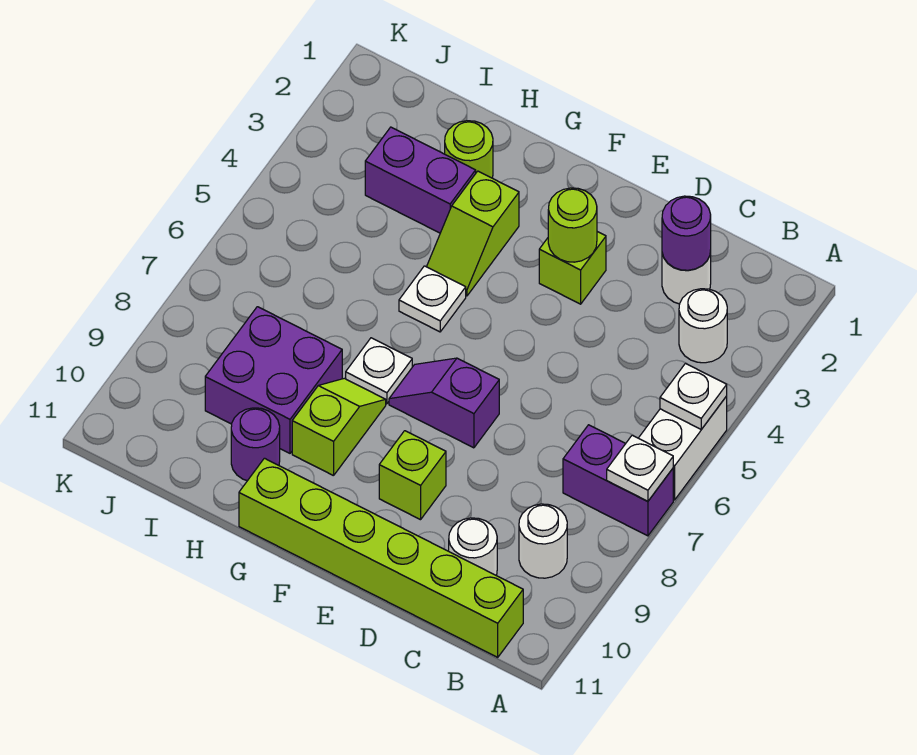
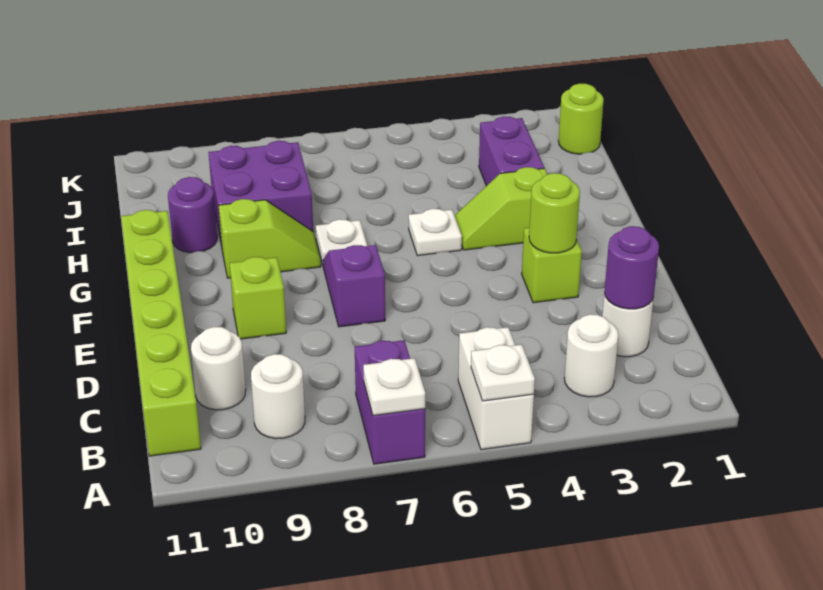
white brick A5:A6 level 1 -> white brick A5:B5 level 1
lime round brick H2 level 1 -> lime round brick J1 level 1

